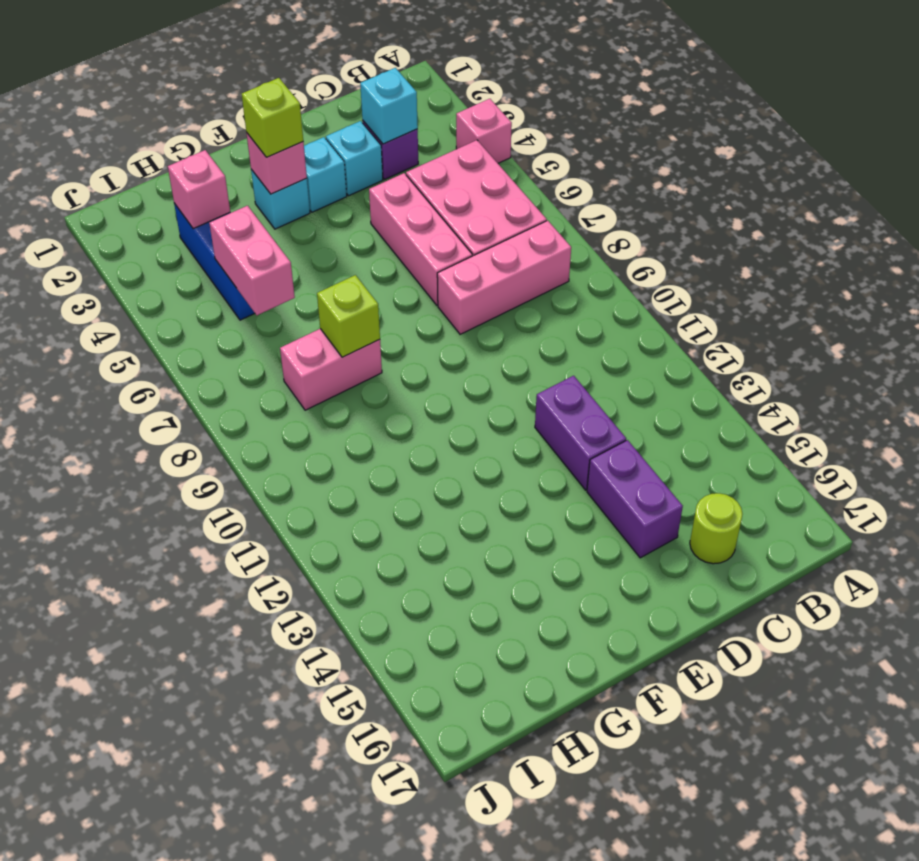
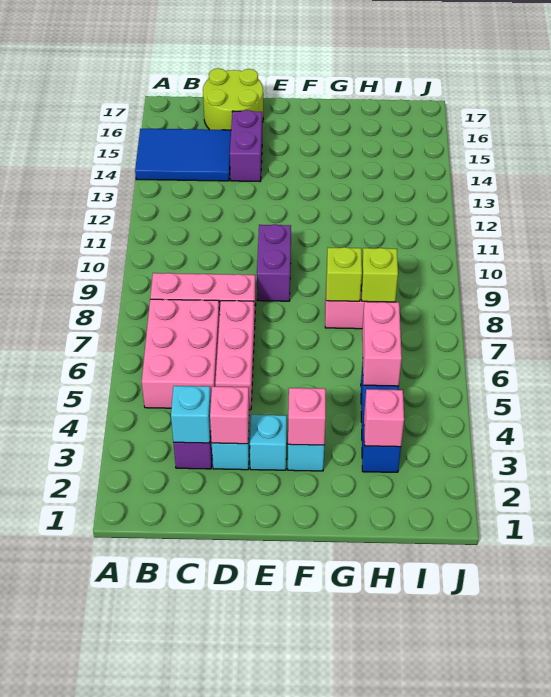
pink brick A4 level 1 -> pink brick D3 level 2
none -> blue tile A14:C15 level 1
lime round brick C16 level 1 -> lime round brick C16:D17 level 1
purple brick D12:D13 level 1 -> purple brick E9:E10 level 1
lime brick F3 level 3 -> lime brick H8 level 2

